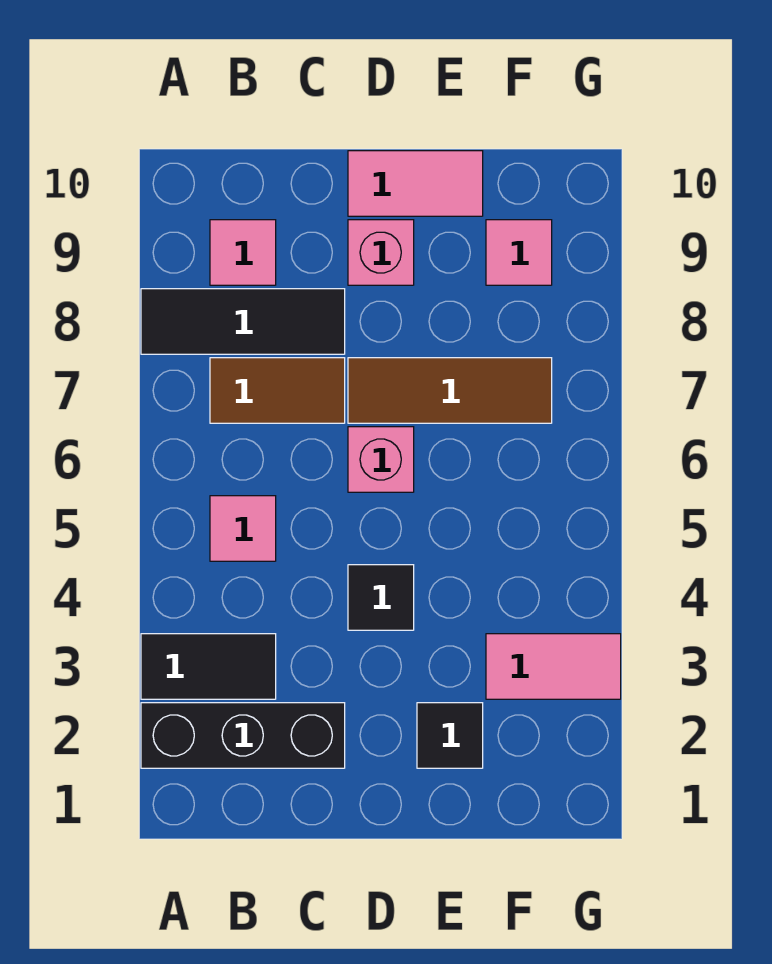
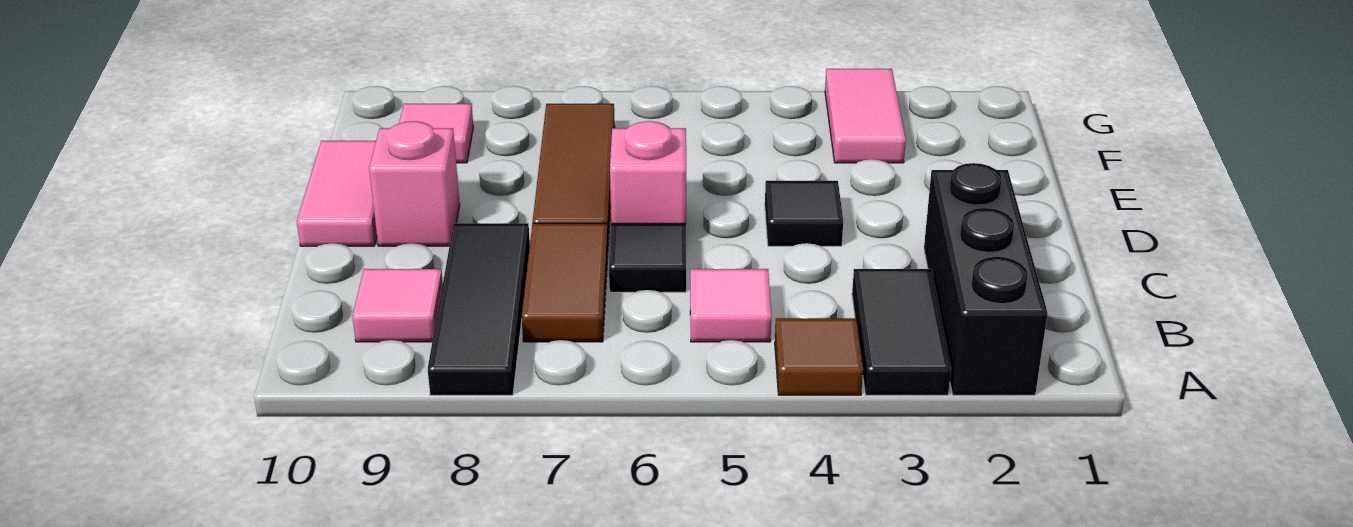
none -> brown tile A4 level 1
black tile E2 level 1 -> black tile C6 level 1

